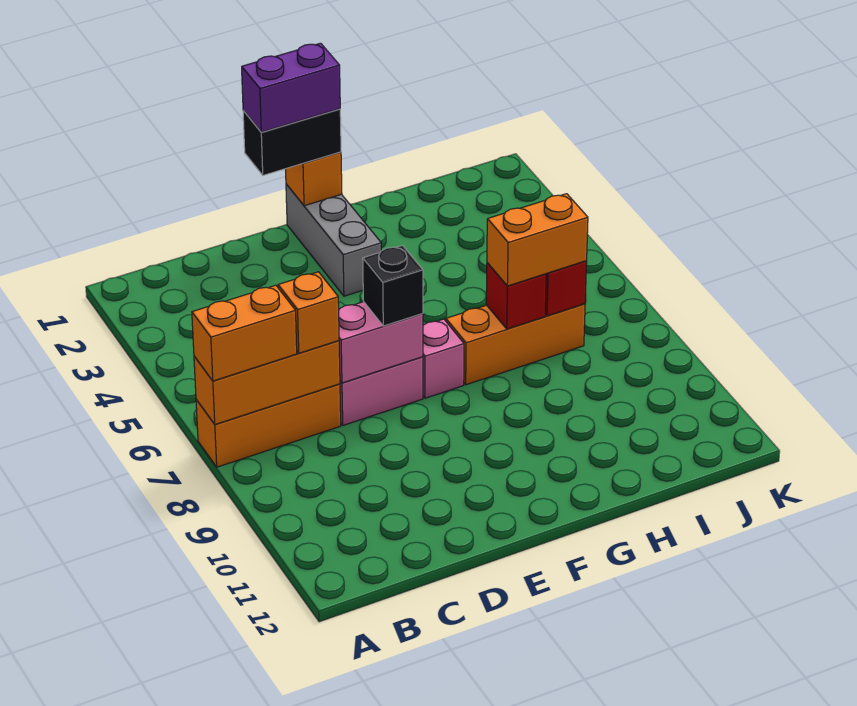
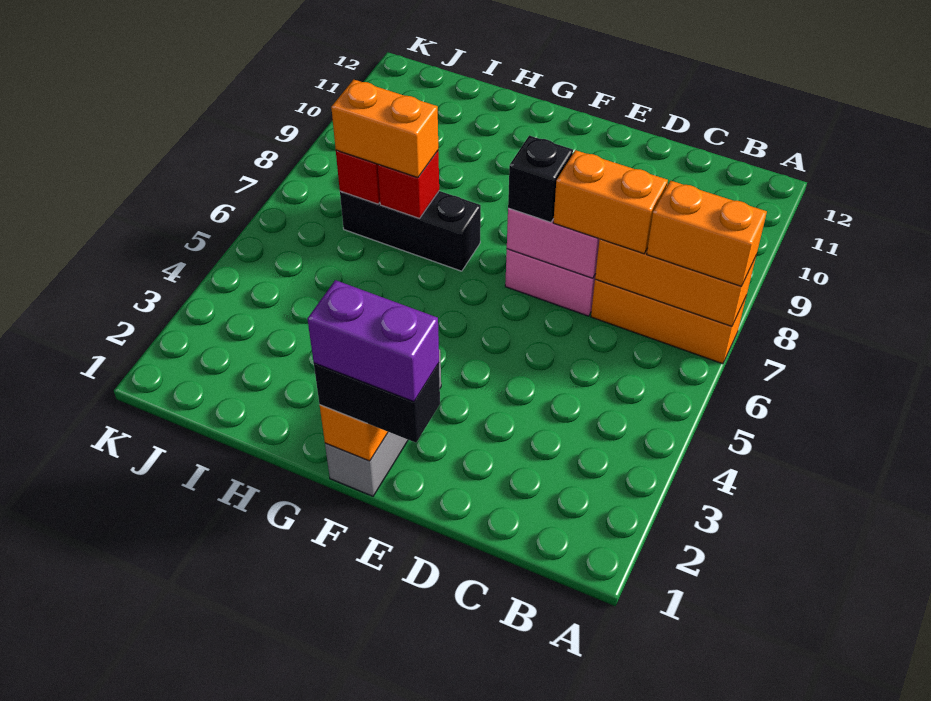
orange brick C7 level 3 -> orange brick C7:D7 level 3
pink brick F7 level 1 -> none
orange brick G7:I7 level 1 -> black brick G7:I7 level 1

